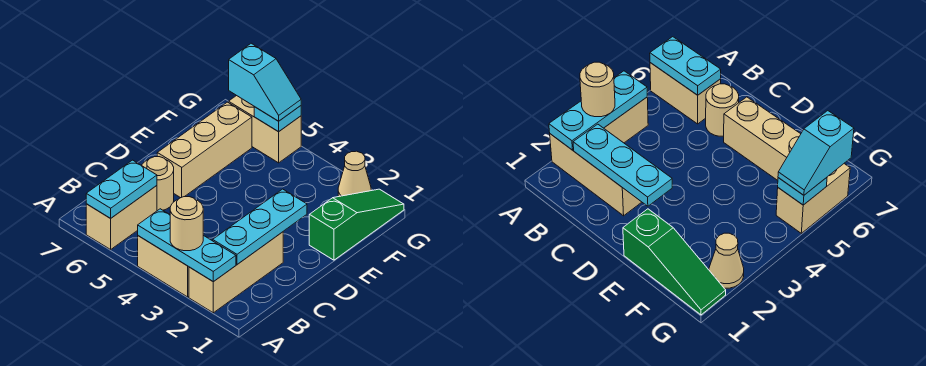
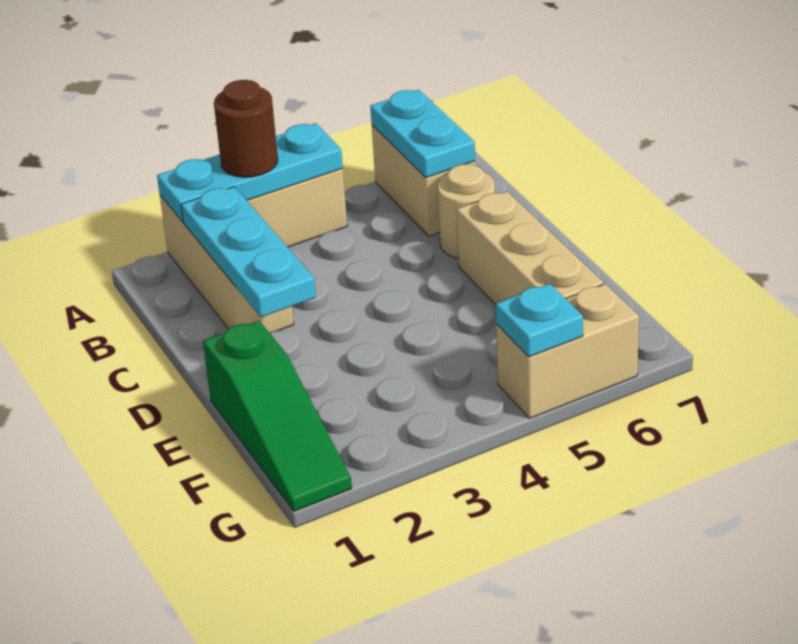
tan round brick A3 level 3 -> brown round brick A3 level 3
tan cone G2 level 1 -> none
cyan slope G5:G6 level 3 top 6 -> none

